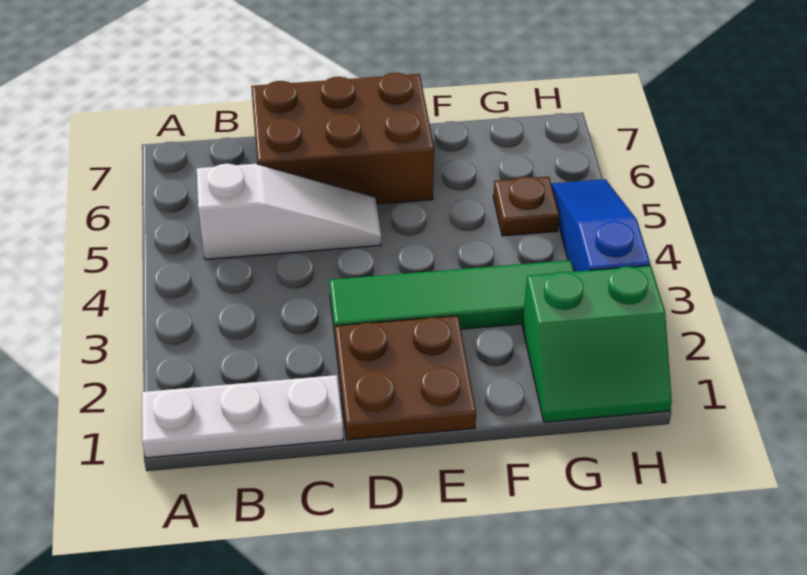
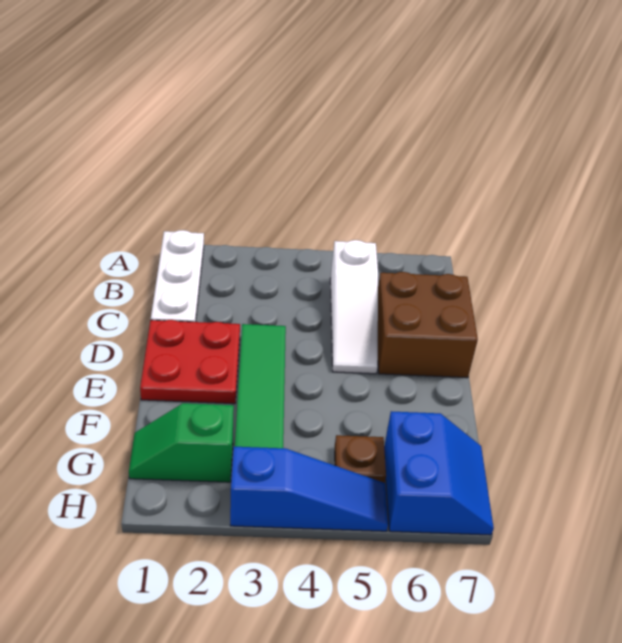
brown brick C6:E7 level 1 -> brown brick C6:D7 level 1
brown plate D1:E2 level 1 -> red plate D1:E2 level 1
green slope G1:H2 level 1 top 2 -> green slope G1:G2 level 1 top 2
none -> blue slope G6:H7 level 1 top 6

